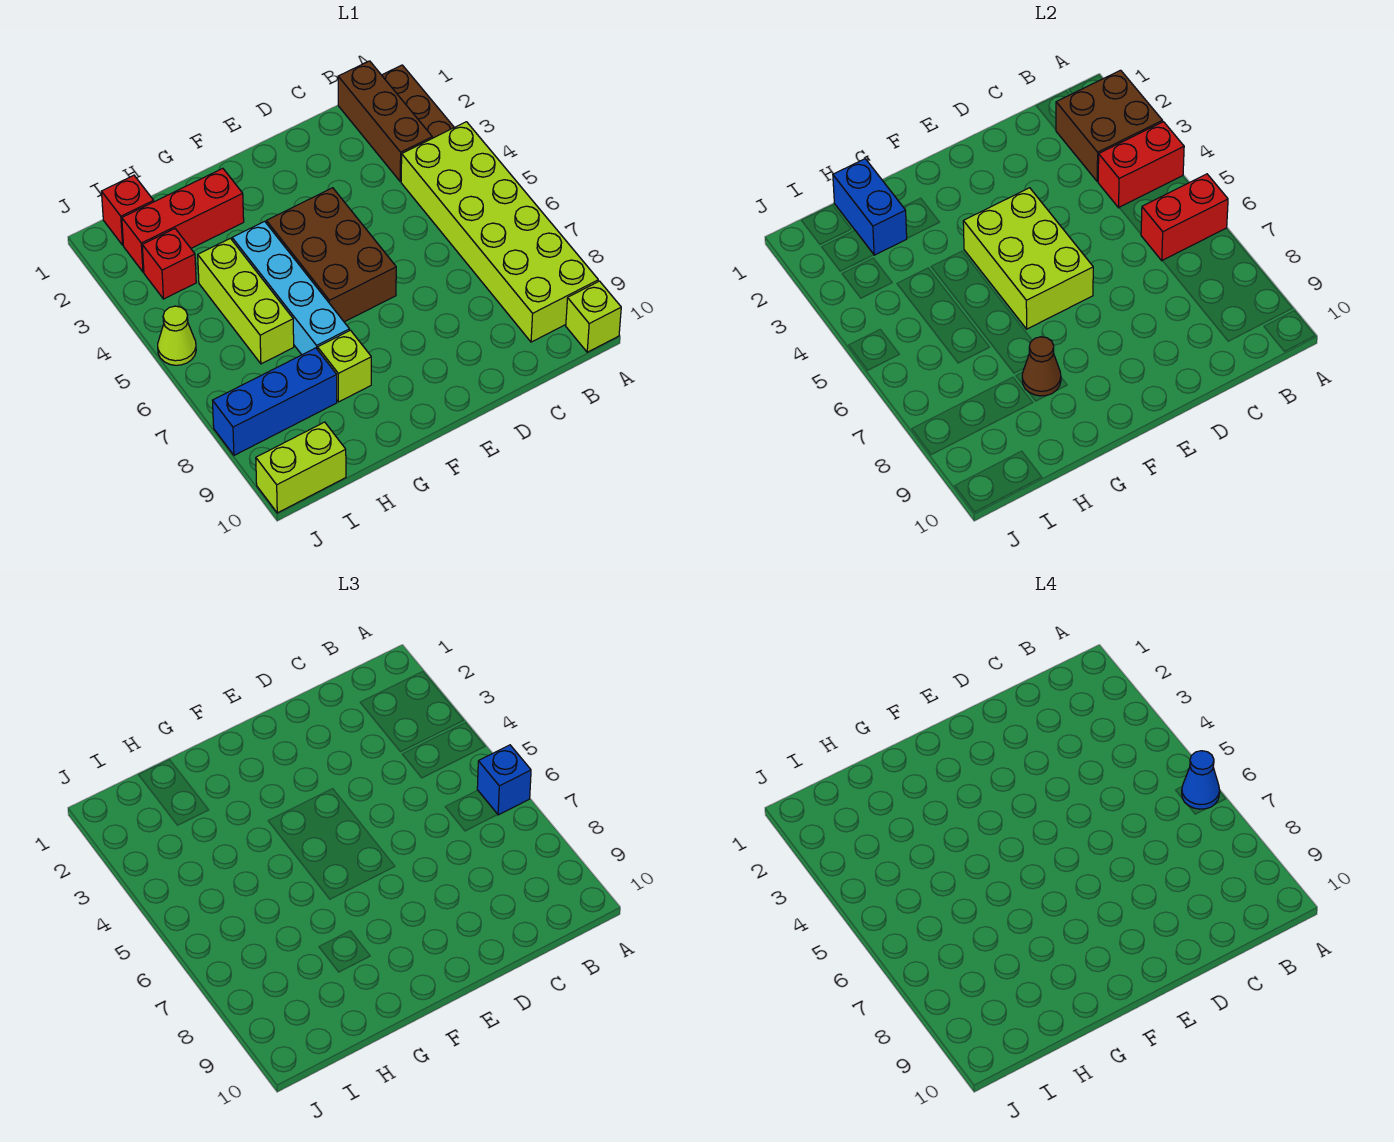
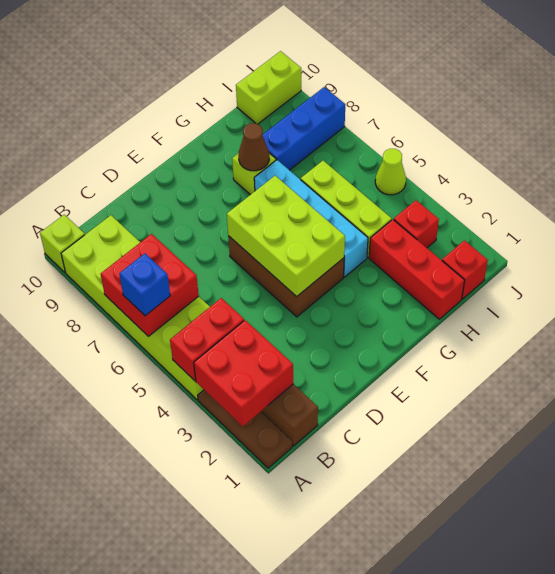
brown brick A2:B3 level 2 -> red brick A2:B3 level 2
red brick A6:B6 level 2 -> red brick A6:B7 level 2
blue cone A6 level 4 -> none
red brick G2:I2 level 1 -> red brick H1:H3 level 1
blue brick H1:H2 level 2 -> none

